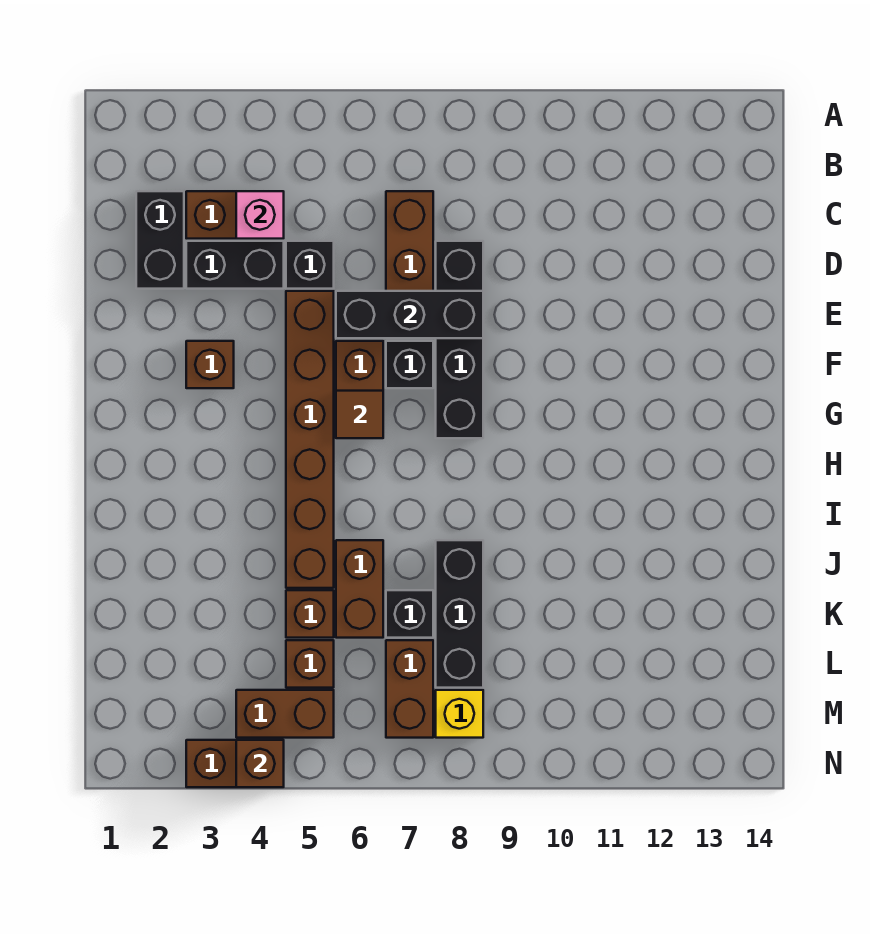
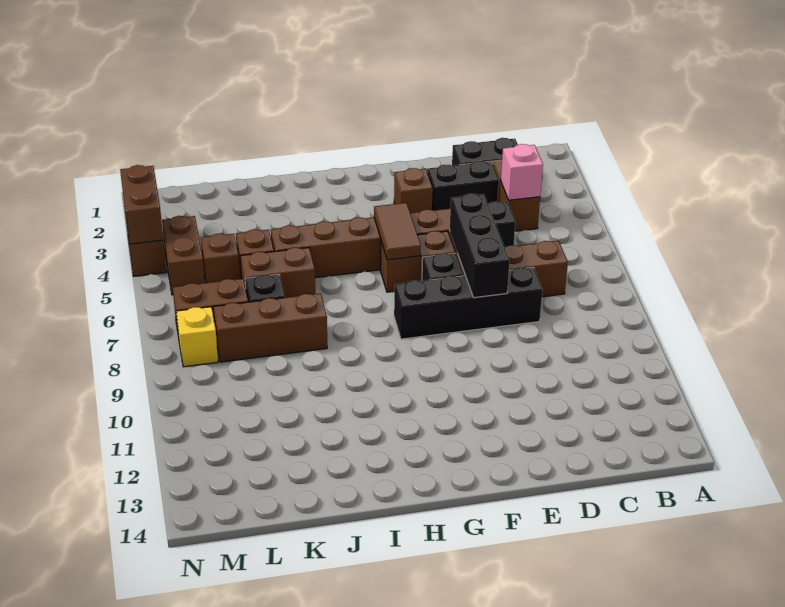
black brick D3:D4 level 1 -> black brick D3:E3 level 1
brown tile G6 level 2 -> brown tile G5:G6 level 2
black brick J8:L8 level 1 -> brown brick J8:L8 level 1
brown brick N4 level 2 -> brown brick N3:N4 level 2

